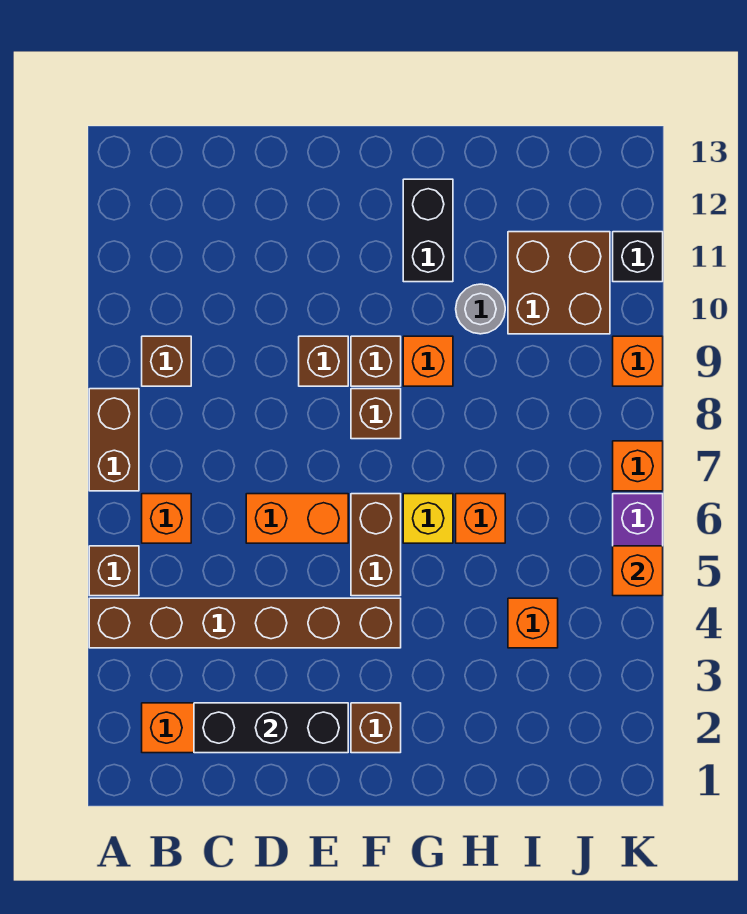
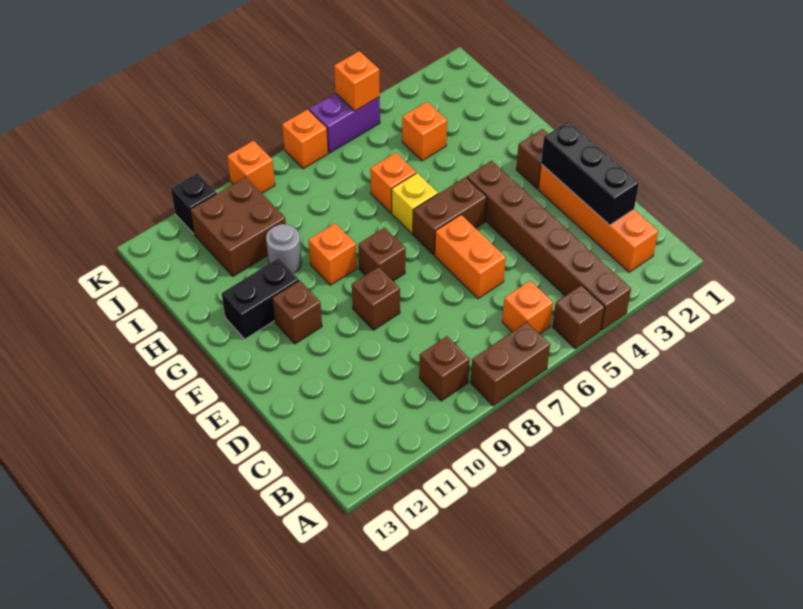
brown brick F9 level 1 -> brown brick F11 level 1

